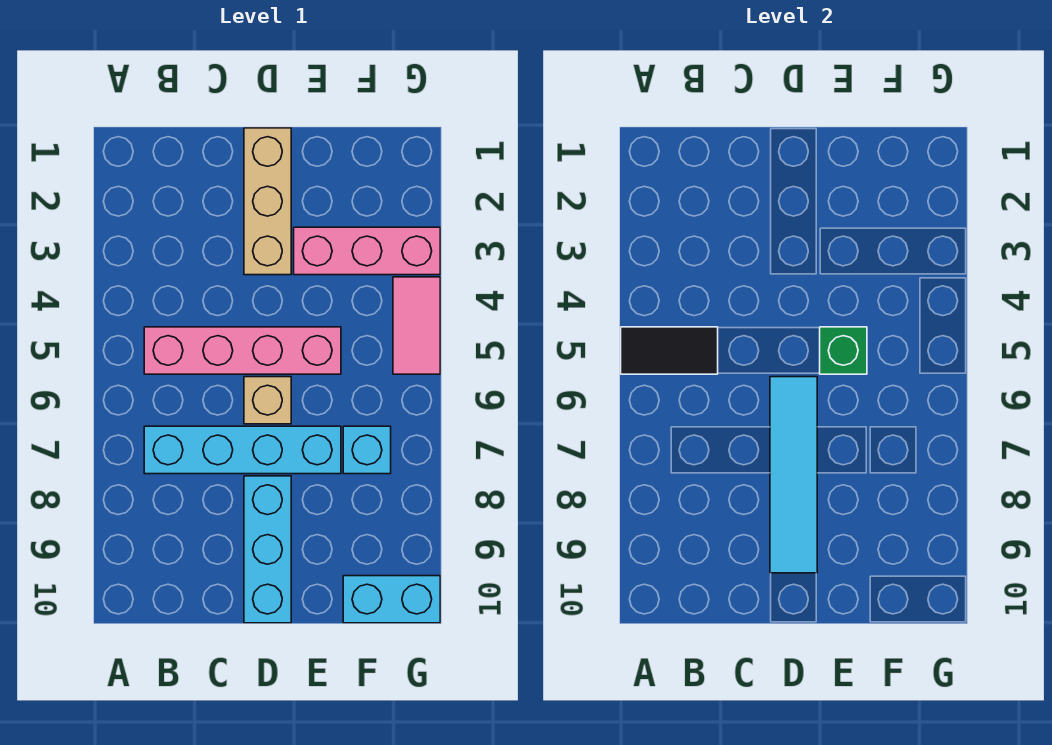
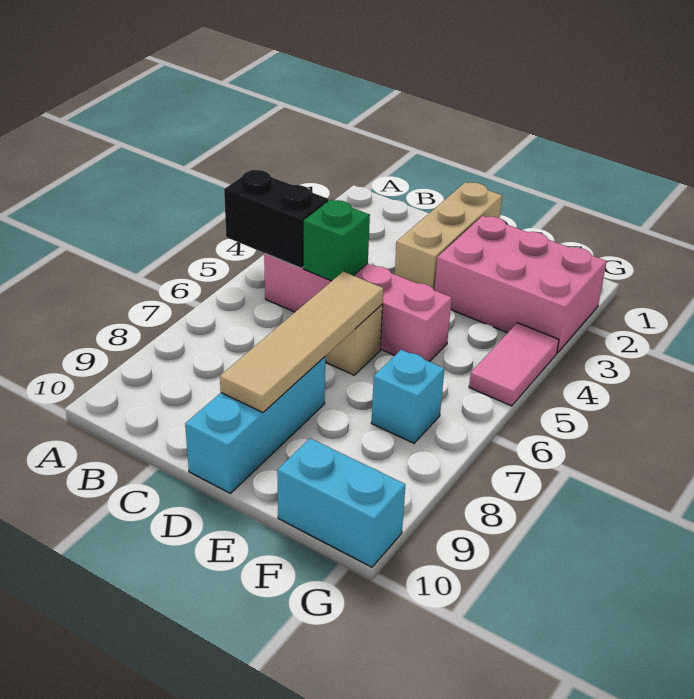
black tile A5:B5 level 2 -> black brick A5:B5 level 2
cyan brick B7:E7 level 1 -> none
cyan tile D6:D9 level 2 -> tan tile D6:D9 level 2
pink brick E3:G3 level 1 -> pink brick E2:G3 level 1
green brick E5 level 2 -> green brick C5 level 2

